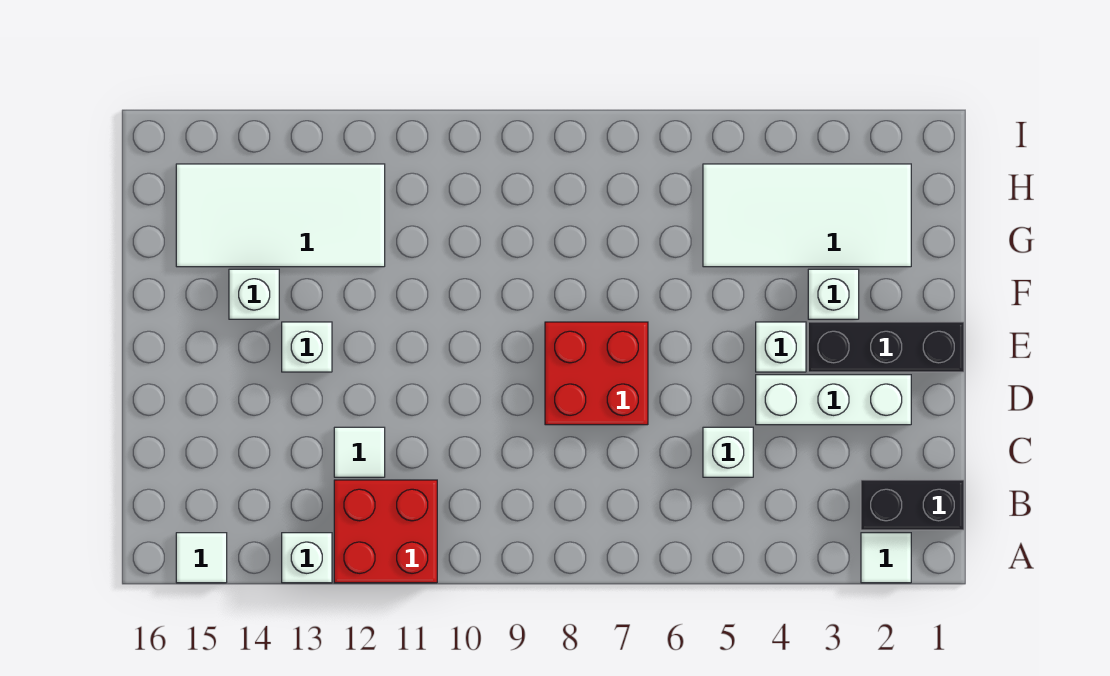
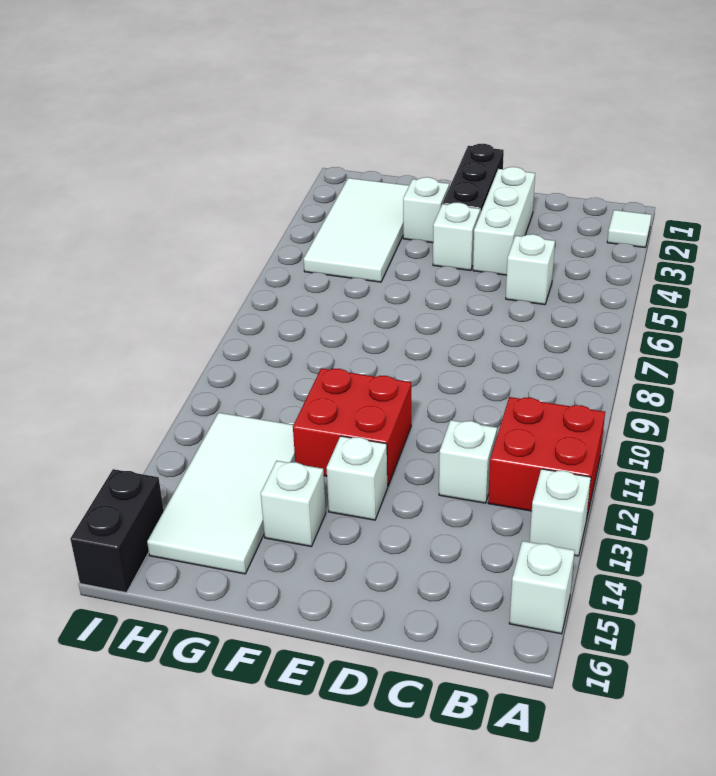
white tile A15 level 1 -> white brick A15 level 1
black brick B1:B2 level 1 -> black brick I15:I16 level 1
white tile C12 level 1 -> white brick C12 level 1
red brick D7:E8 level 1 -> red brick E11:F12 level 1

